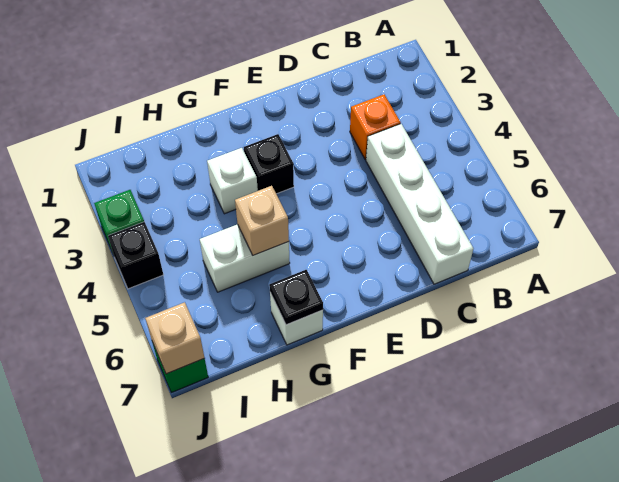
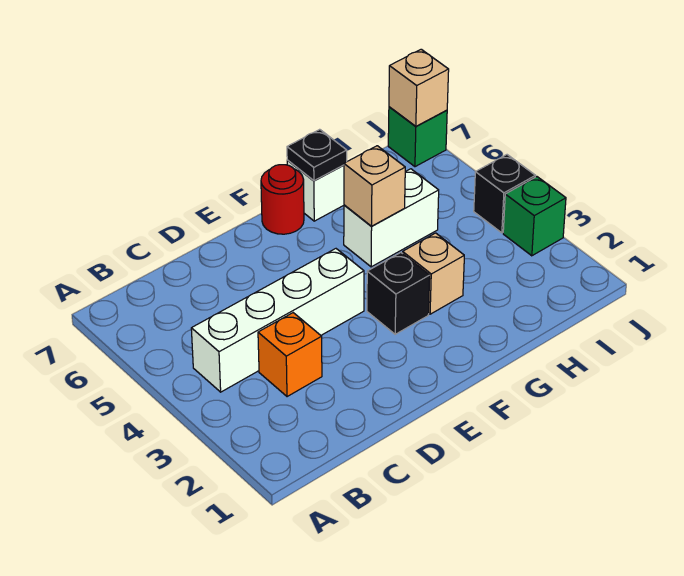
white brick C4:C7 level 1 -> white brick B4:E4 level 1
none -> red round brick F7 level 1
white brick G3 level 1 -> tan brick G3 level 1

